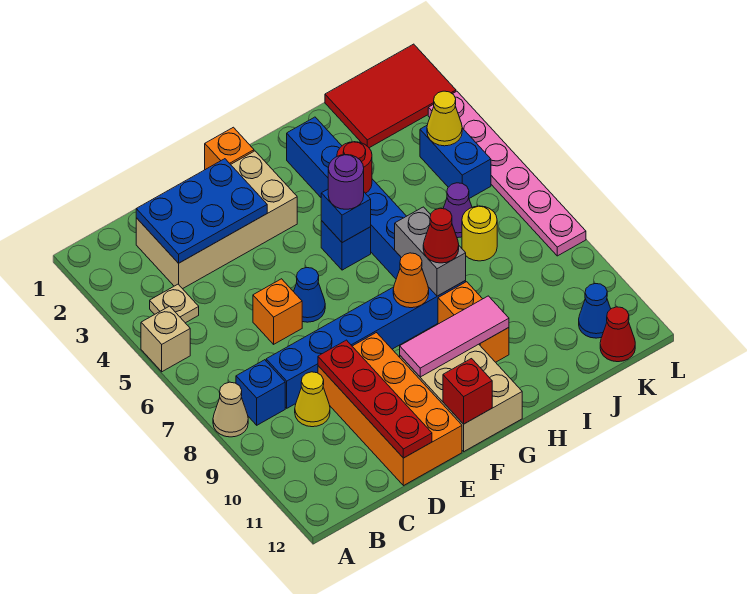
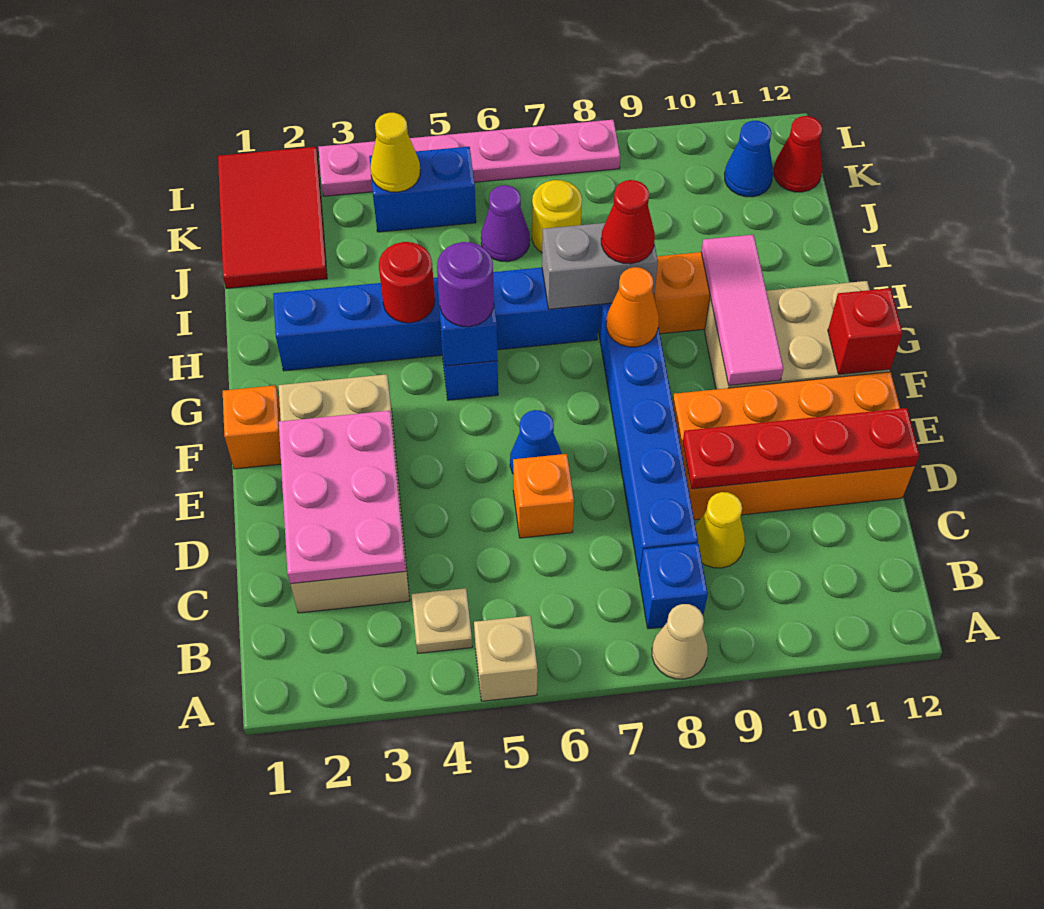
blue plate C2:E3 level 2 -> pink plate C2:E3 level 2

